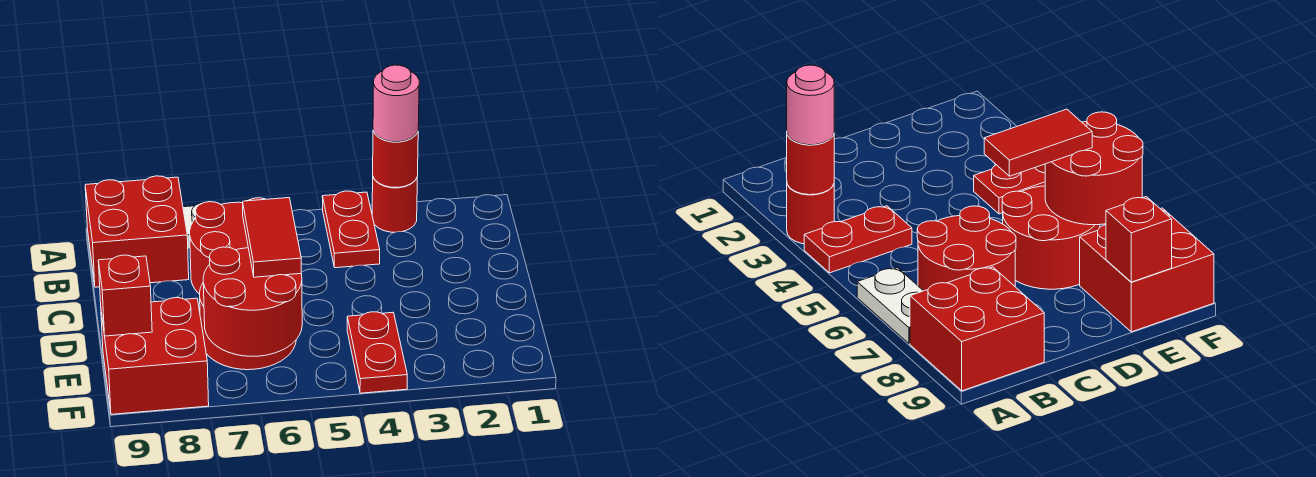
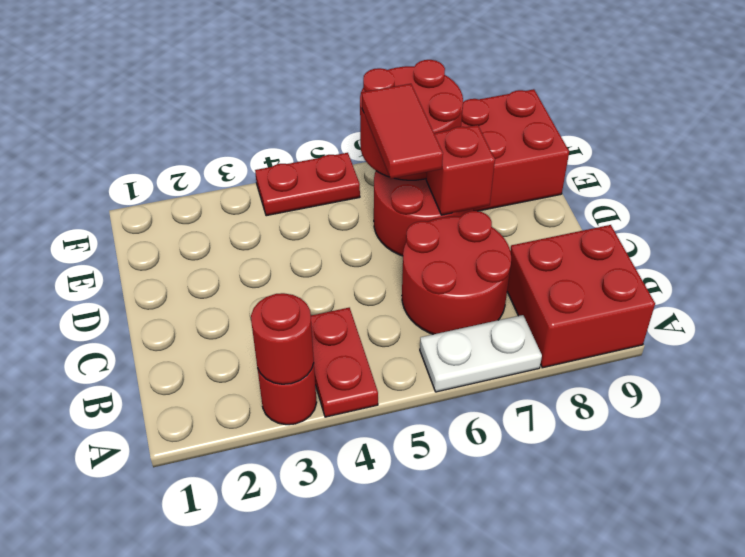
pink round brick A3 level 3 -> none
red plate E4:F4 level 1 -> red plate F4:F5 level 1
red brick E9 level 2 -> red brick D7 level 2

